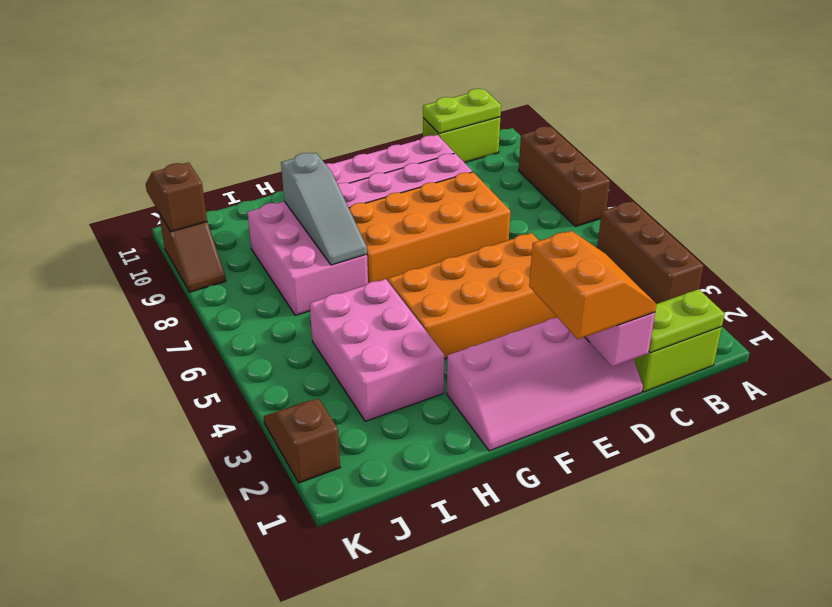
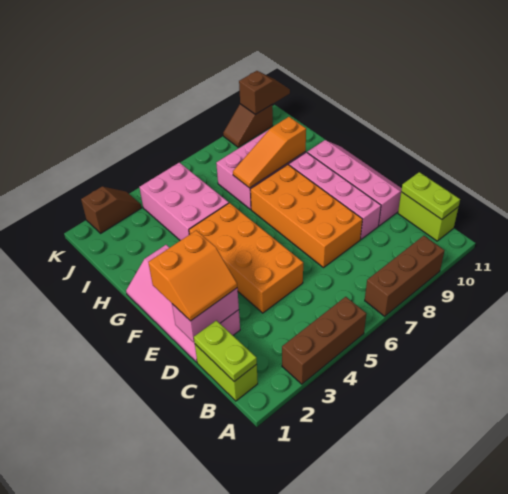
pink brick H3:I5 level 1 -> pink brick H4:J5 level 1
grey slope H7:H9 level 2 top 9 -> orange slope H7:H9 level 2 top 9

